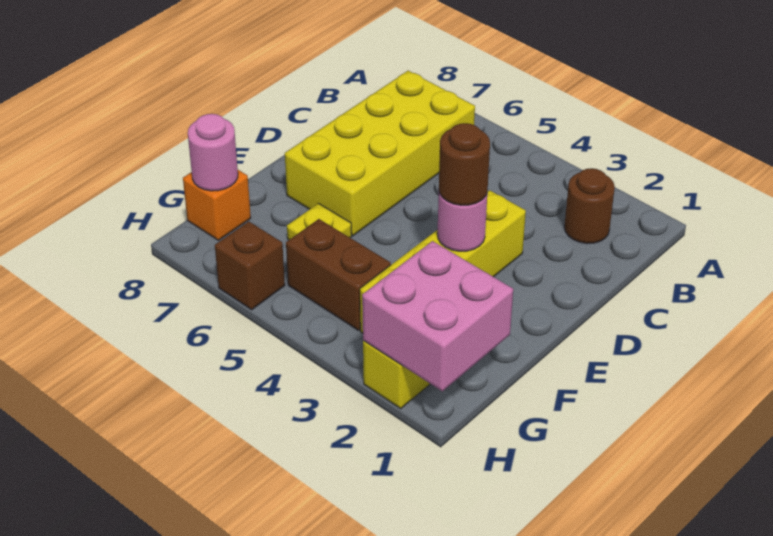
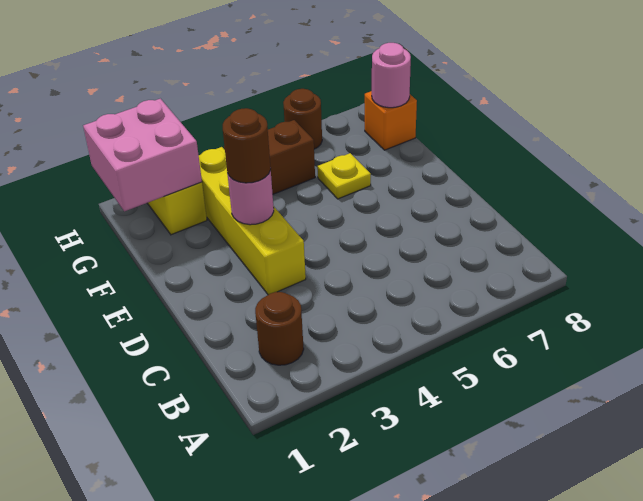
yellow brick B6:E7 level 1 -> none
brown brick H6 level 1 -> brown round brick H6 level 1

